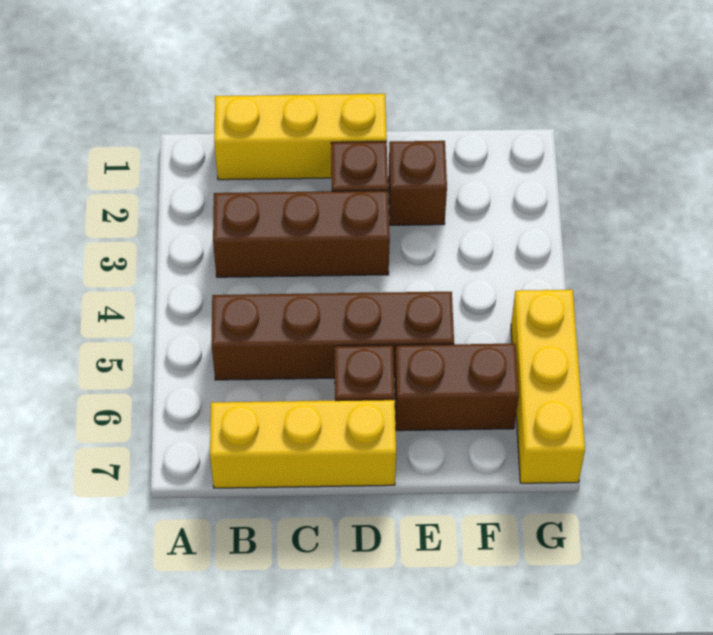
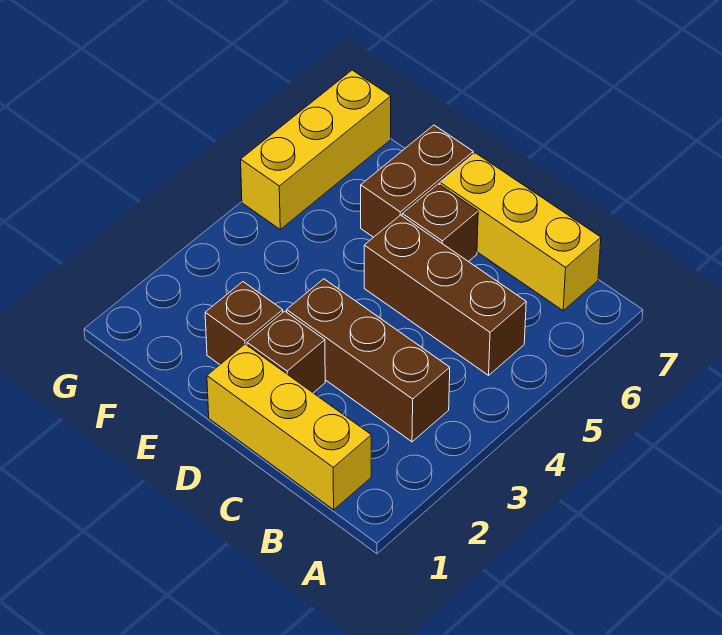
brown brick B5:E5 level 1 -> brown brick B5:D5 level 1
brown brick E6:F6 level 1 -> brown brick E6:E7 level 1

